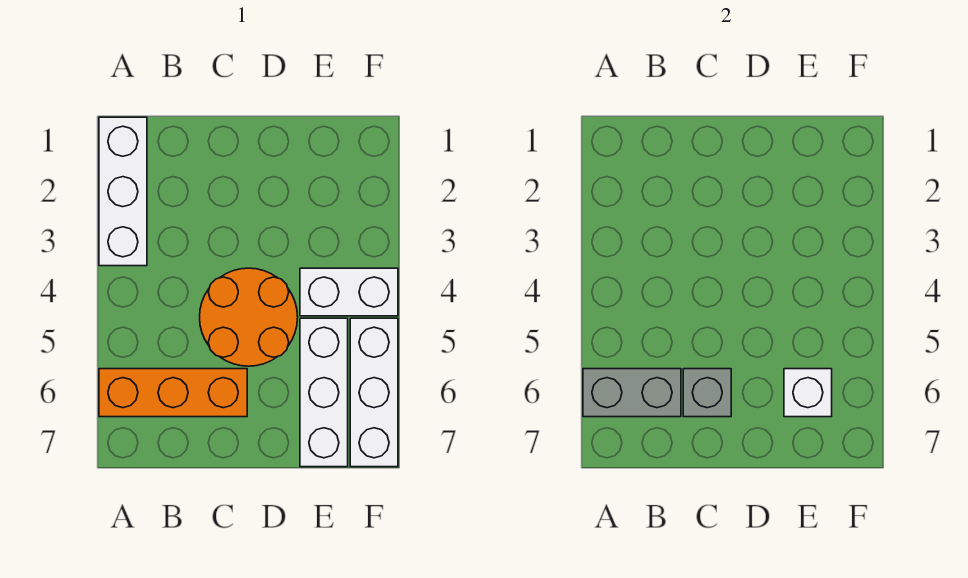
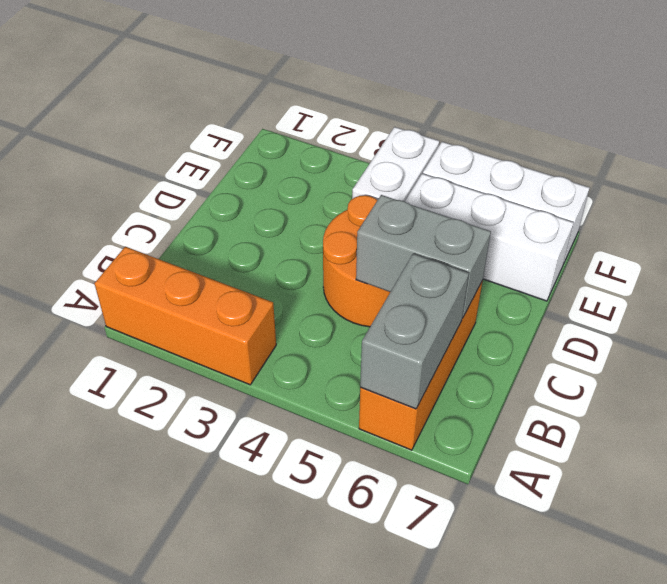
white brick A1:A3 level 1 -> orange brick A1:A3 level 1
grey brick C6 level 2 -> grey brick C5:C6 level 2
white brick E6 level 2 -> none

